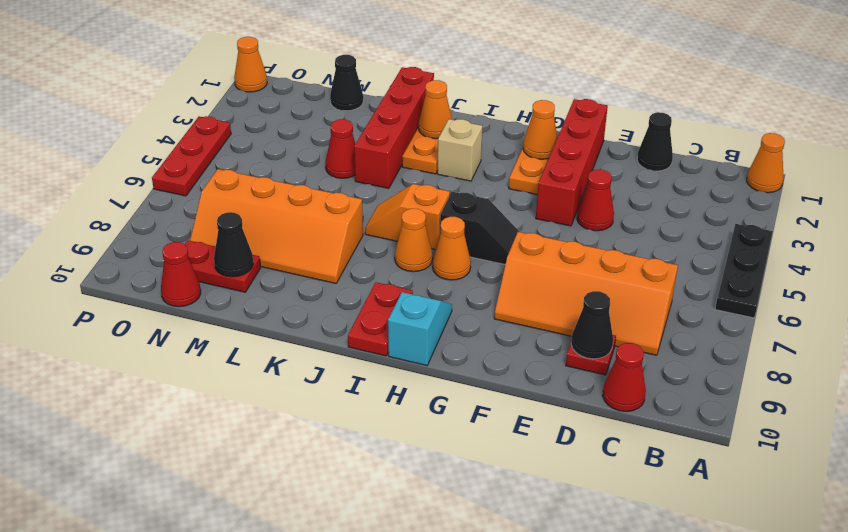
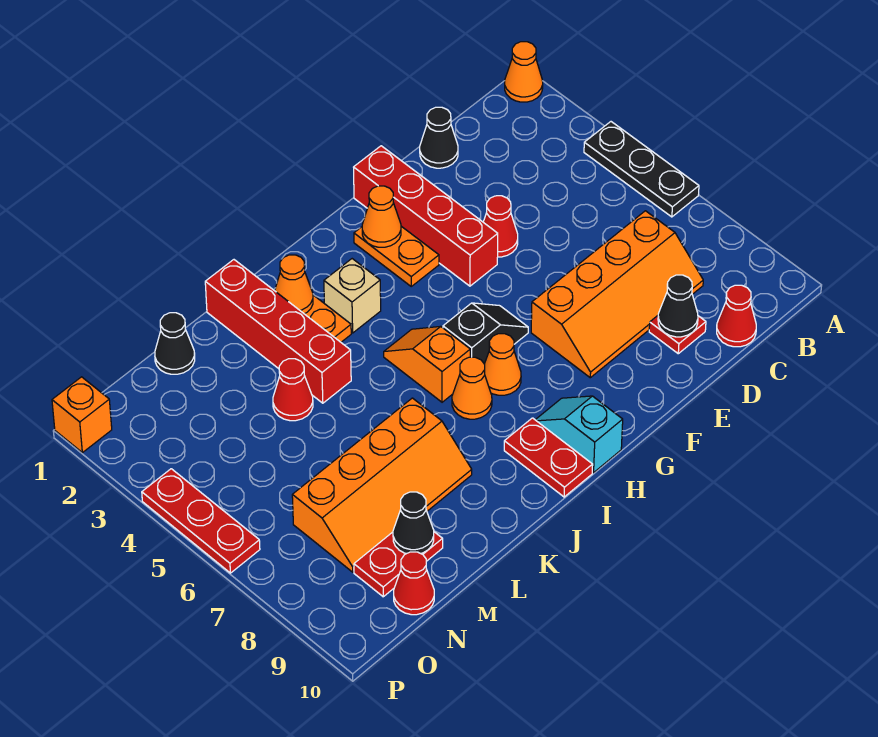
orange slope I6:J6 level 1 top I -> orange slope I5:I6 level 1 top 6
orange cone P1 level 1 -> orange brick P1 level 1

